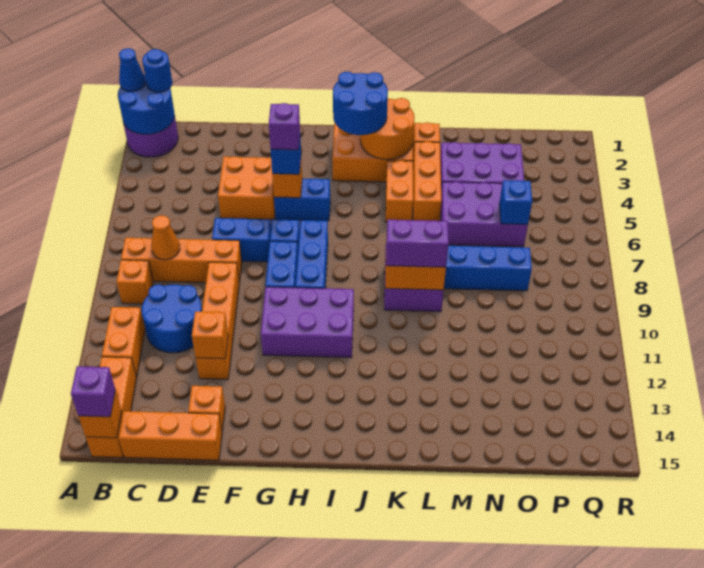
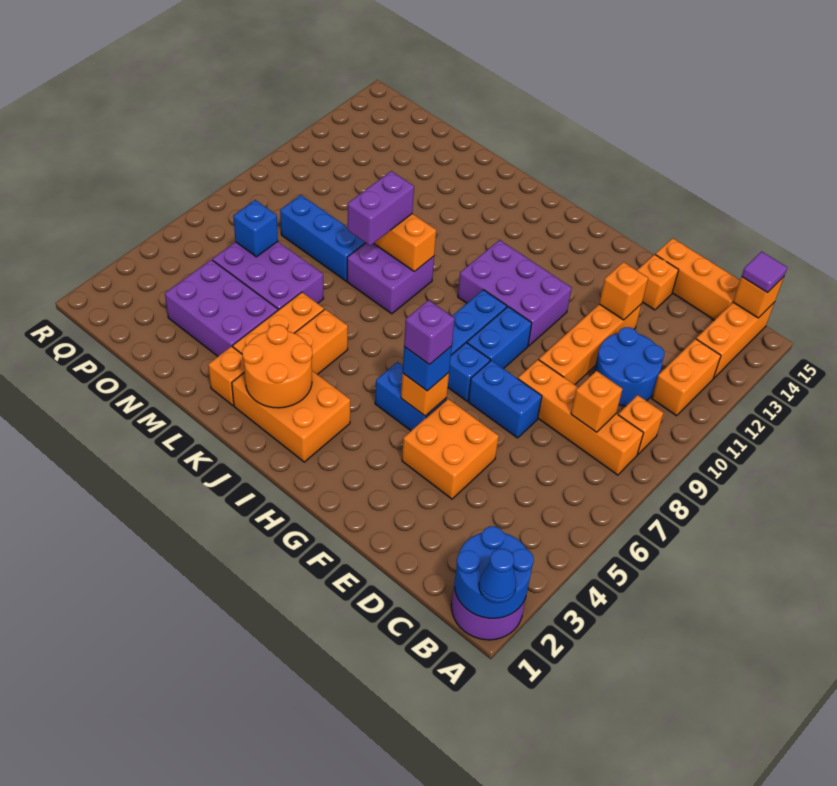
blue round brick B1 level 3 -> none
purple brick B15 level 3 -> purple tile B15 level 3
orange cone C8 level 2 -> orange brick C8 level 2
blue round brick I2:J3 level 3 -> none
purple brick K9:L9 level 3 -> purple brick L8:L9 level 3

